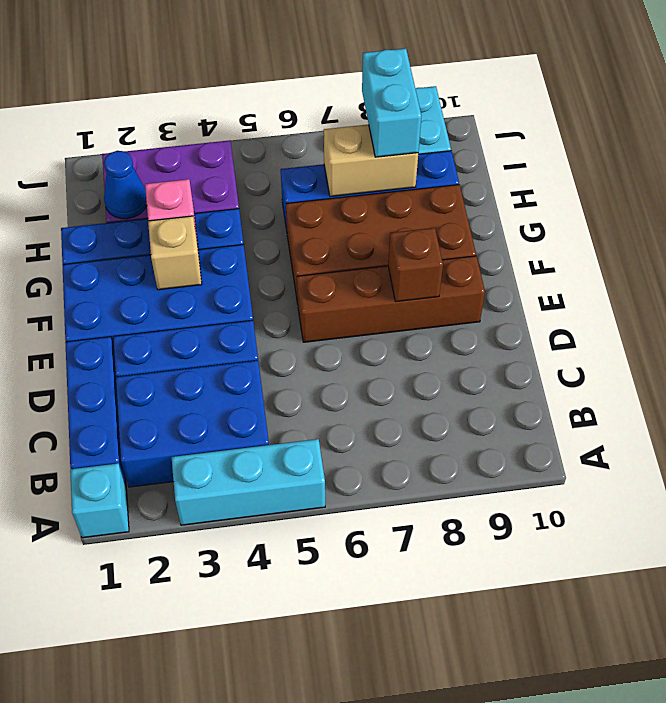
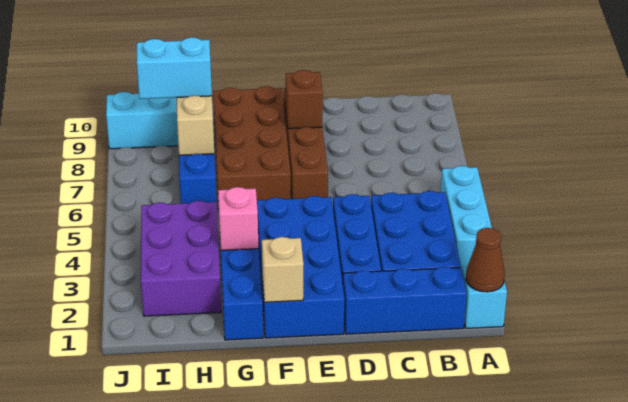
none -> brown cone A1 level 2
tan brick F3 level 2 -> tan brick F1 level 2
blue cone H2 level 2 -> none

